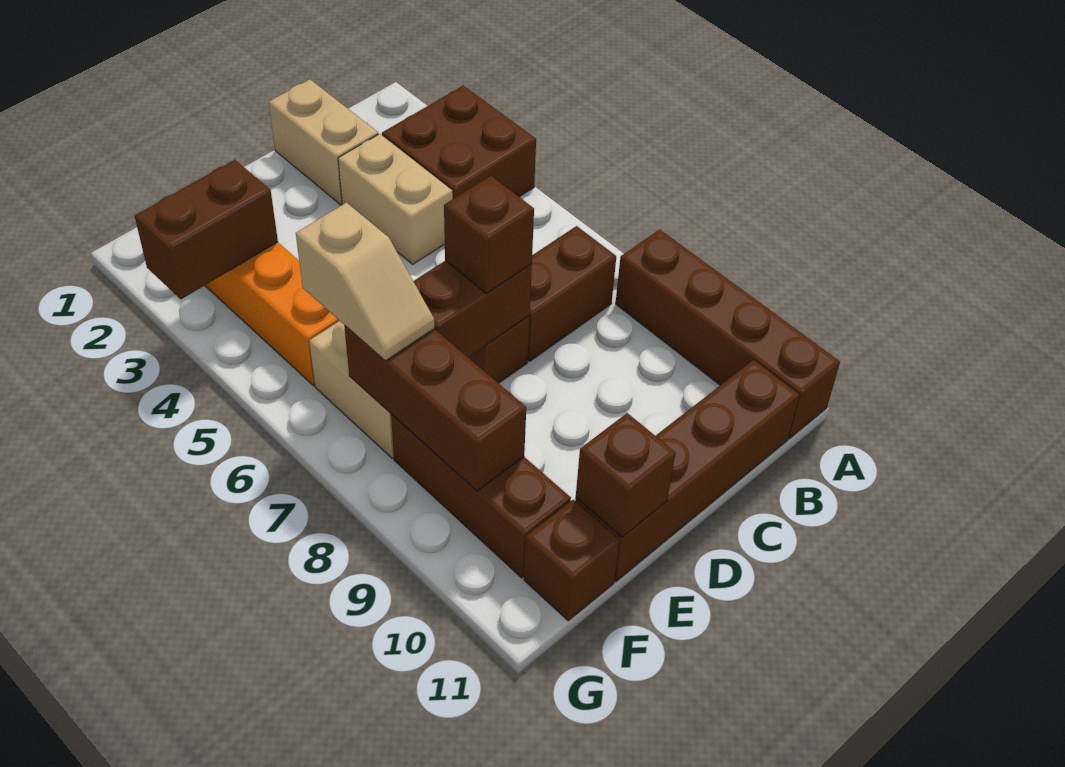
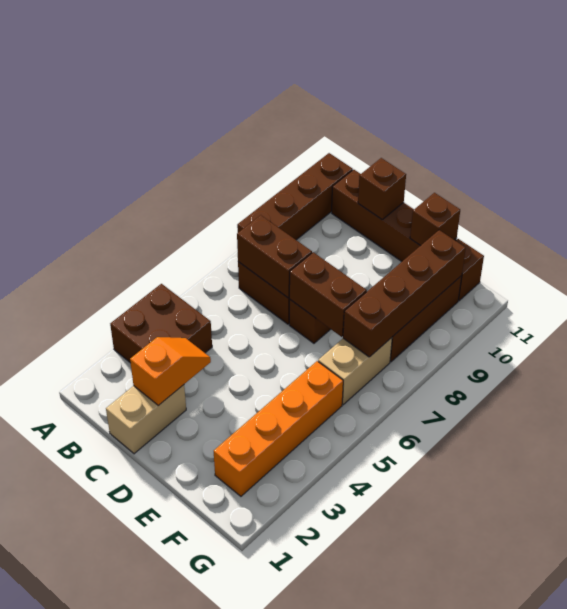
none -> orange slope C2:C3 level 2 top 2
tan brick C3:C4 level 1 -> none
brown brick D7 level 3 -> brown brick C11 level 2
brown brick F3:G3 level 2 -> brown brick B7:C7 level 2
tan slope F6:F7 level 3 top 6 -> none
brown brick F7:F9 level 2 -> brown brick F7:F10 level 2

